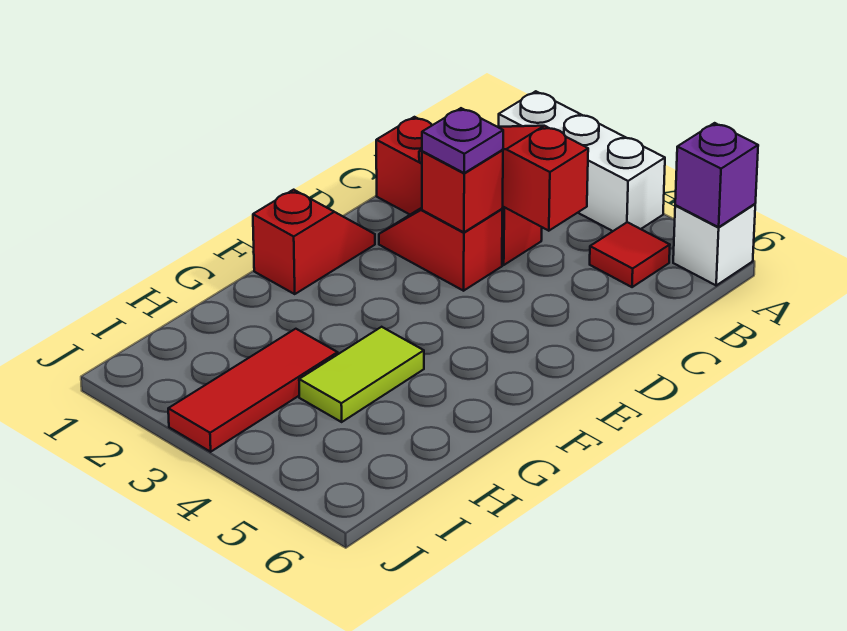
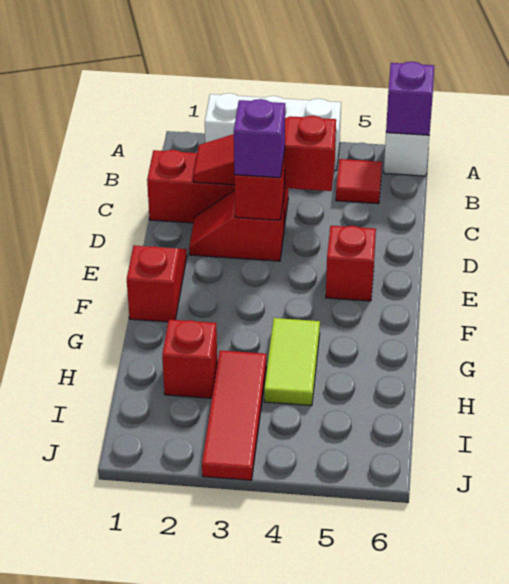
purple plate D3 level 3 -> purple brick D3 level 3
none -> red brick E5 level 1
none -> red brick H2 level 1

